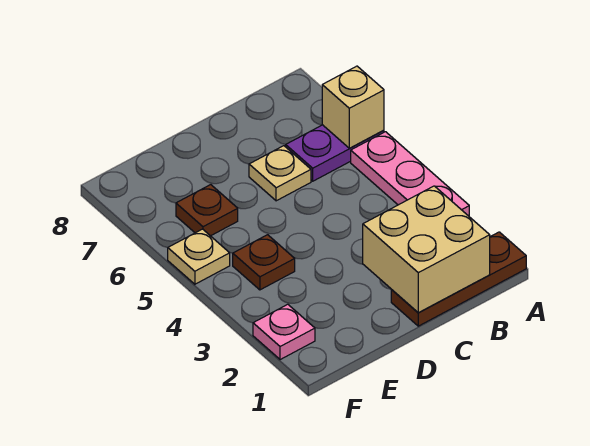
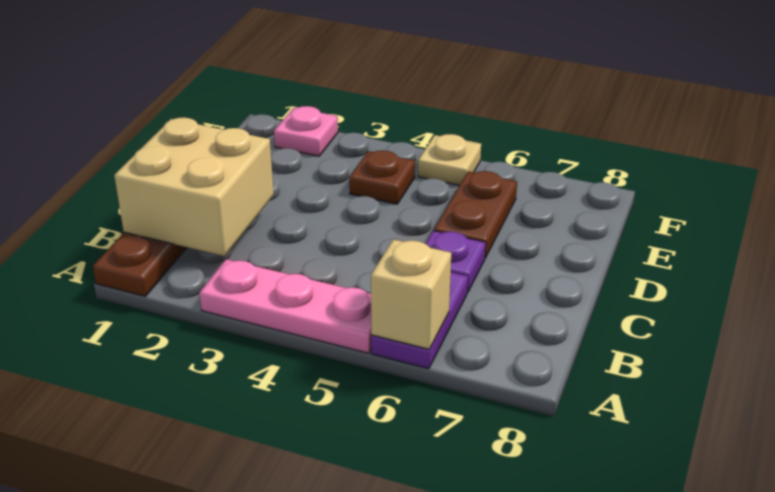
tan plate C6 level 1 -> purple plate C6 level 1
brown plate E6 level 1 -> brown plate D6:E6 level 1

